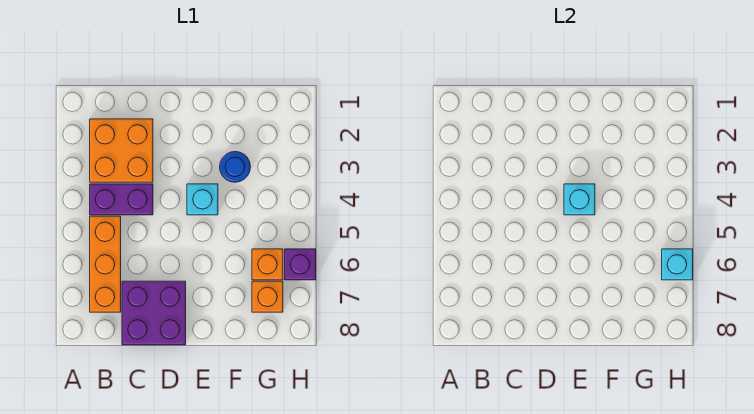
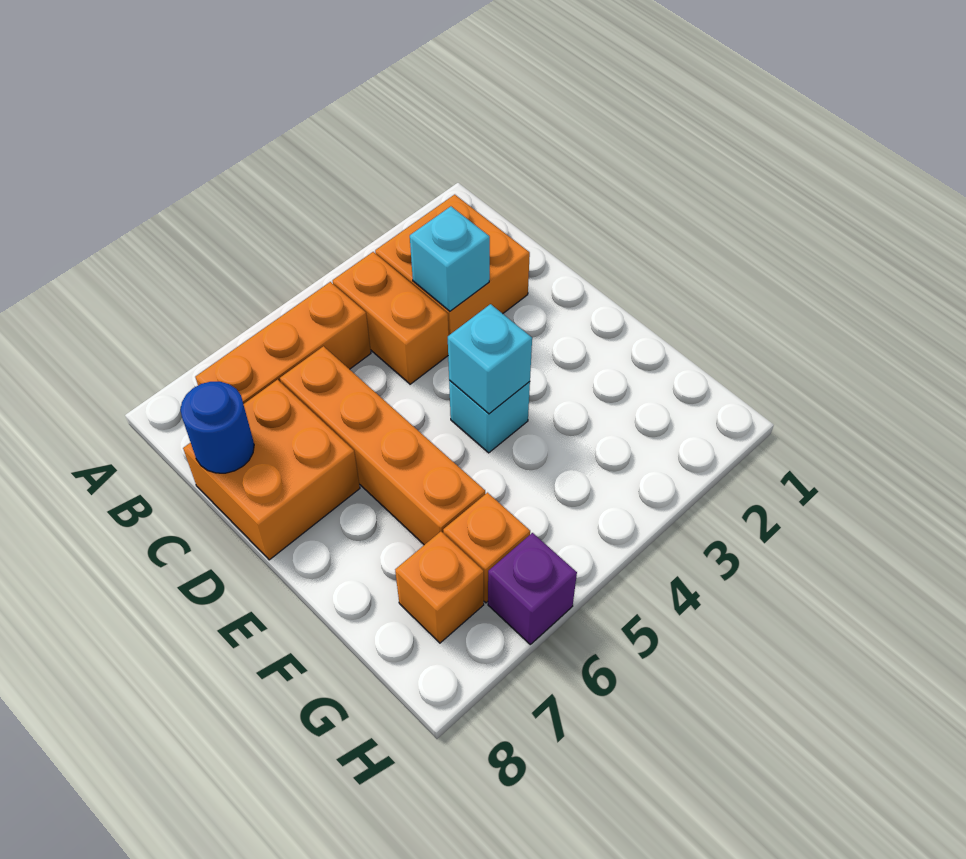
purple brick B4:C4 level 1 -> orange brick B4:C4 level 1
none -> orange brick C6:F6 level 1
purple brick C7:D8 level 1 -> orange brick C7:D8 level 1
blue round brick F3 level 1 -> blue round brick C8 level 2
cyan brick H6 level 2 -> cyan brick C3 level 2

